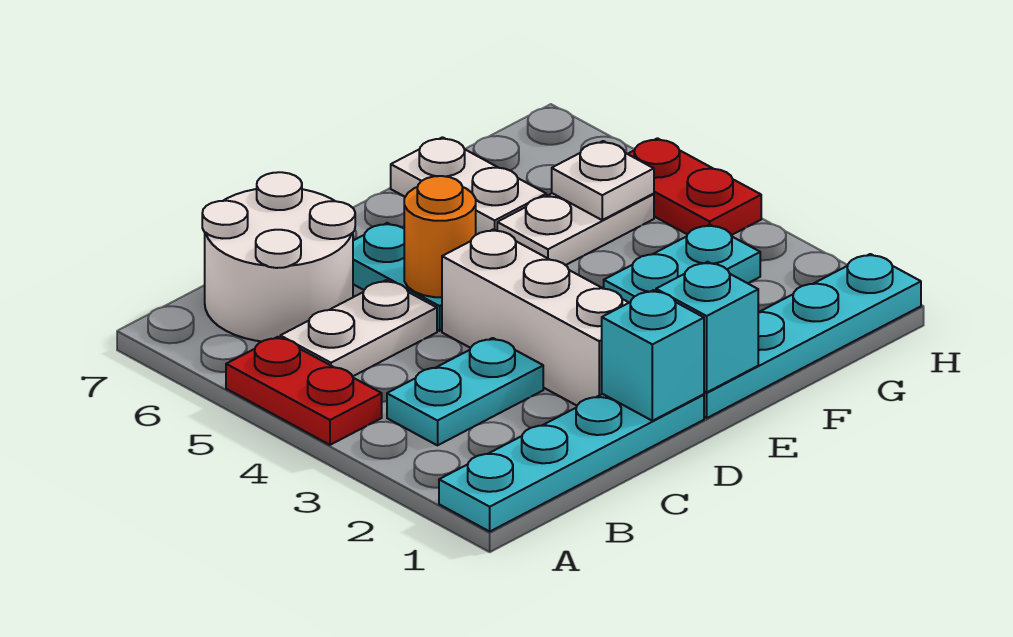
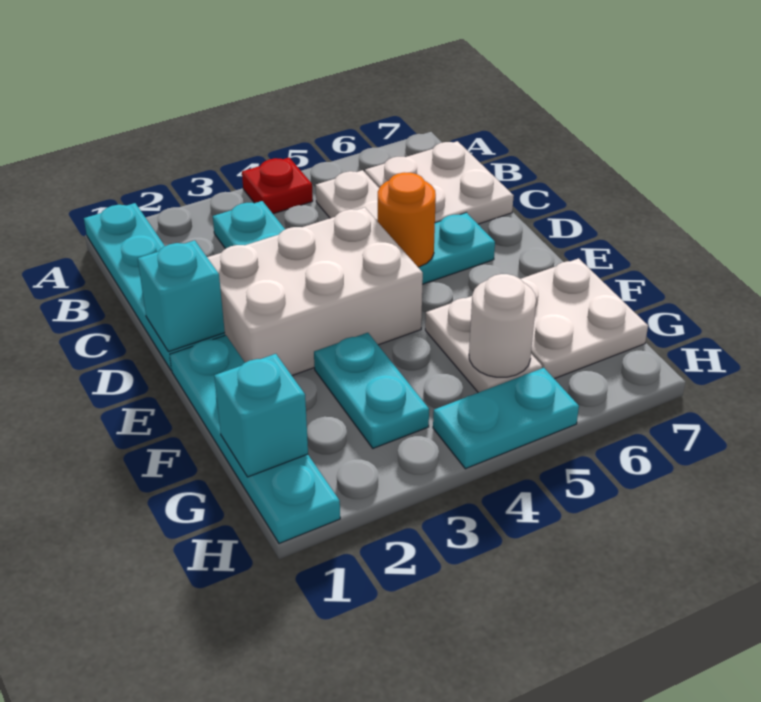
red plate A4:A5 level 1 -> red plate A4 level 1
white round brick B6:C7 level 1 -> white plate B6:C7 level 1
white brick D2:D4 level 1 -> white brick D2:E4 level 1
cyan brick E1 level 2 -> cyan brick G1 level 2
white plate F6:F7 level 1 -> white plate F6:G7 level 1
white plate G5 level 2 -> white round brick G5 level 2
red plate H4:H5 level 1 -> cyan plate H4:H5 level 1

